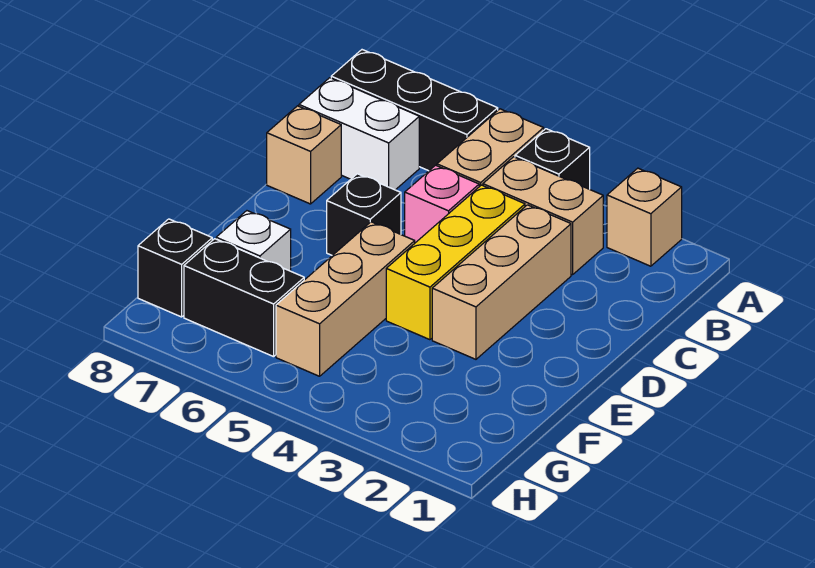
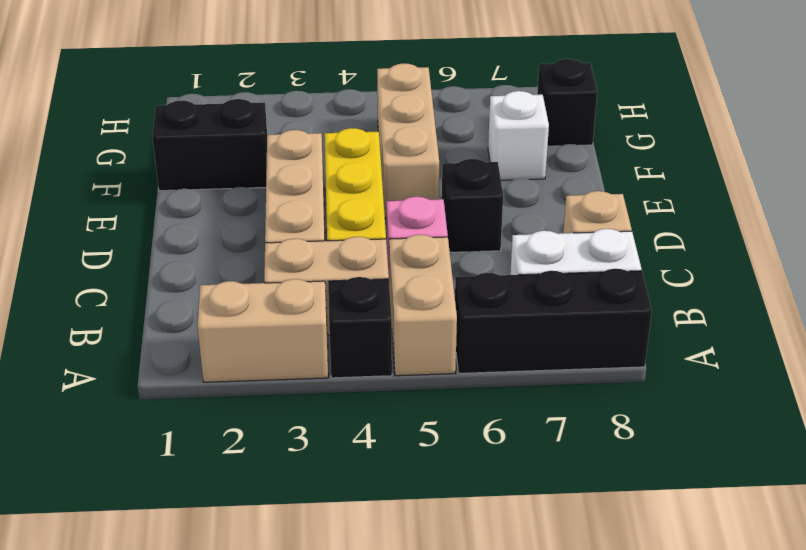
tan brick A2 level 1 -> tan brick A2:A3 level 1
black brick G6:G7 level 1 -> black brick F1:F2 level 1

